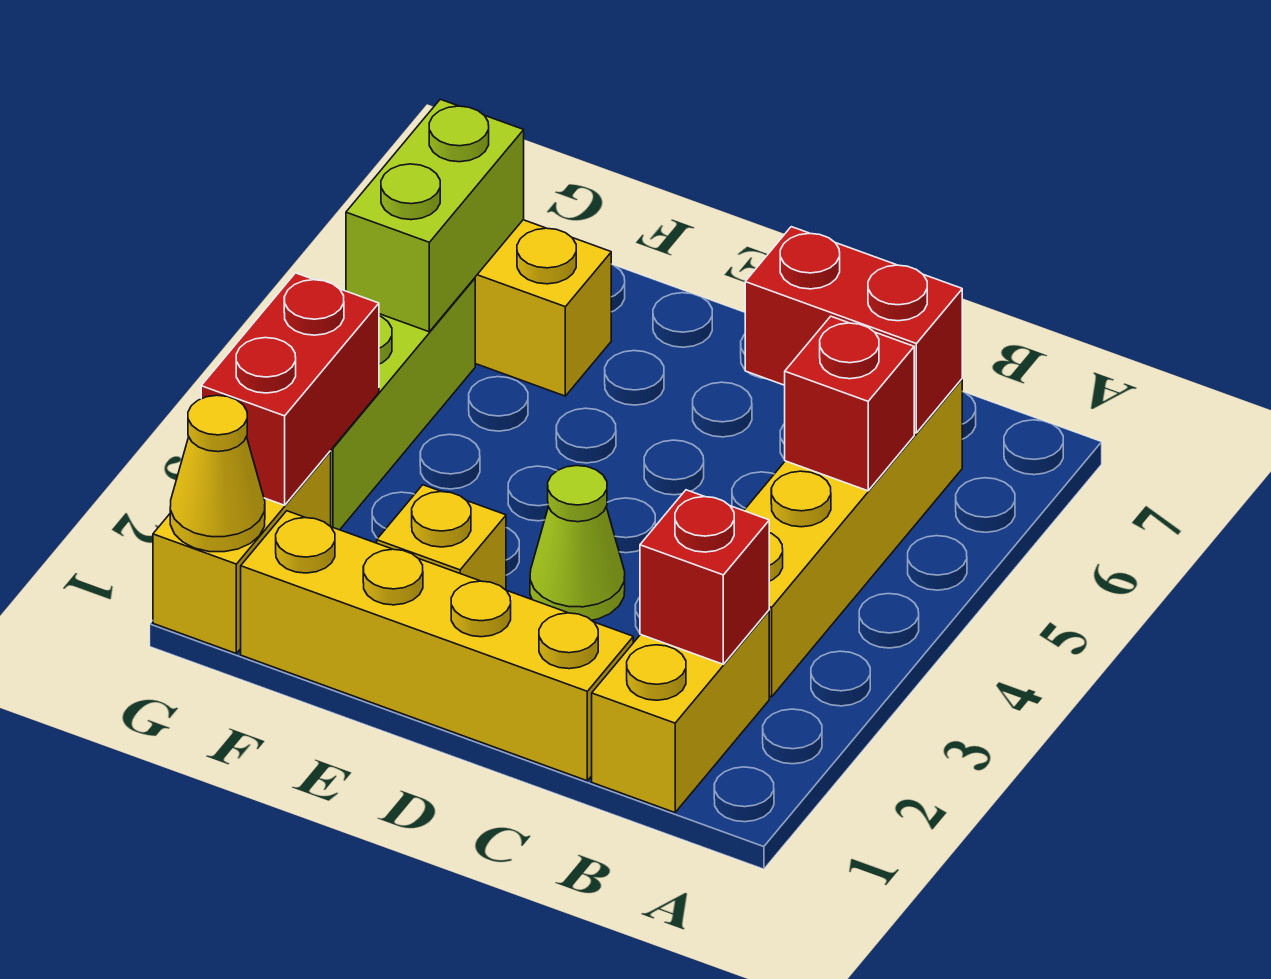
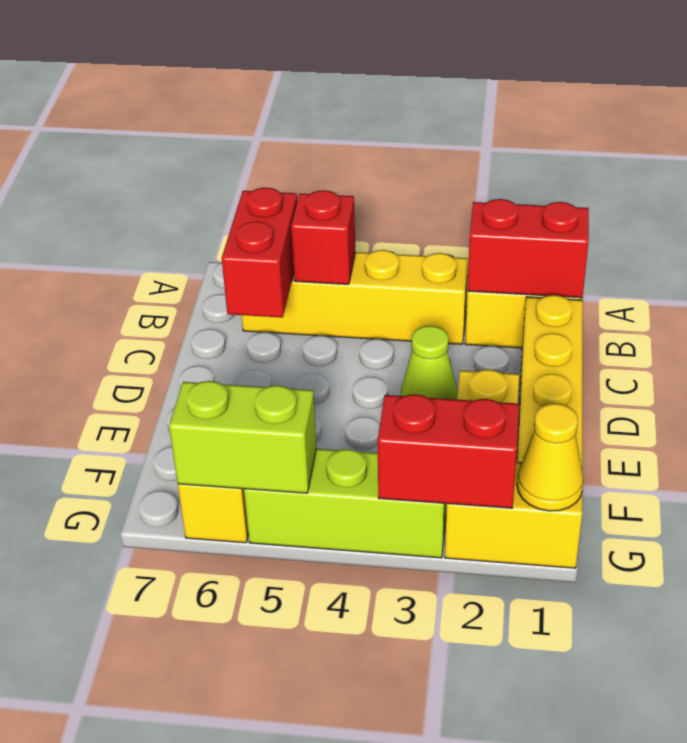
red brick B2 level 2 -> red brick B1:B2 level 2

